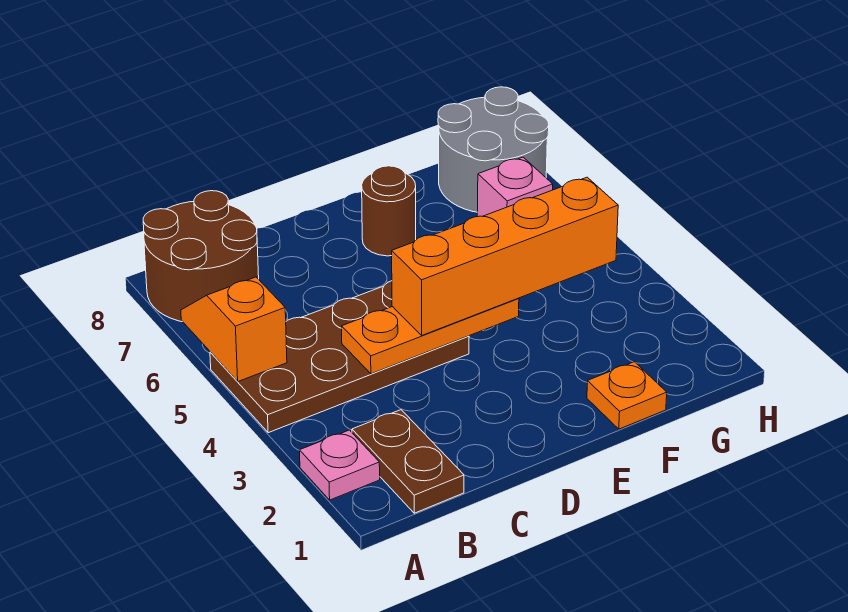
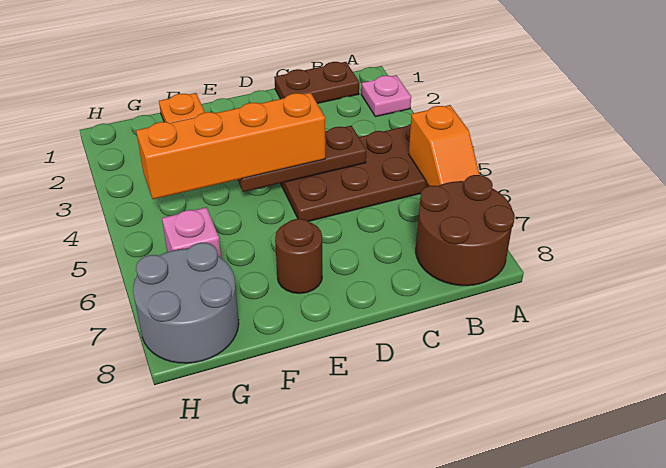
brown plate B1:B2 level 1 -> brown plate B1:C1 level 1
orange plate C4:E4 level 2 -> brown plate C4:E4 level 2

